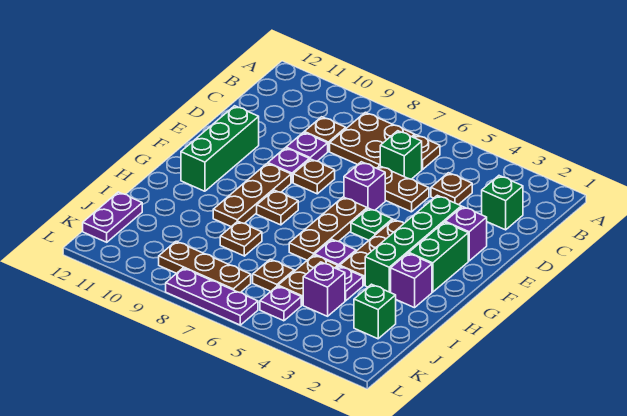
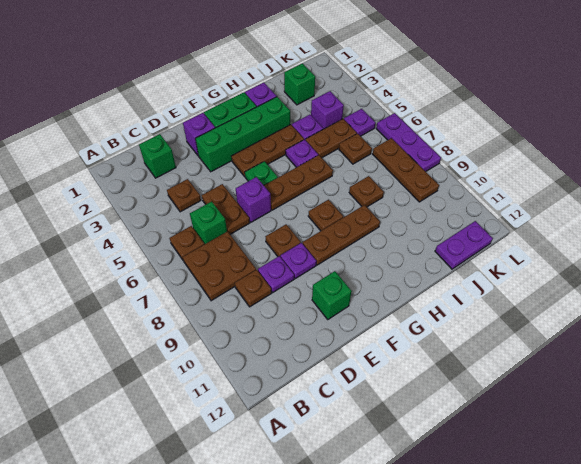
green brick E11:G11 level 1 -> green brick E11 level 1

